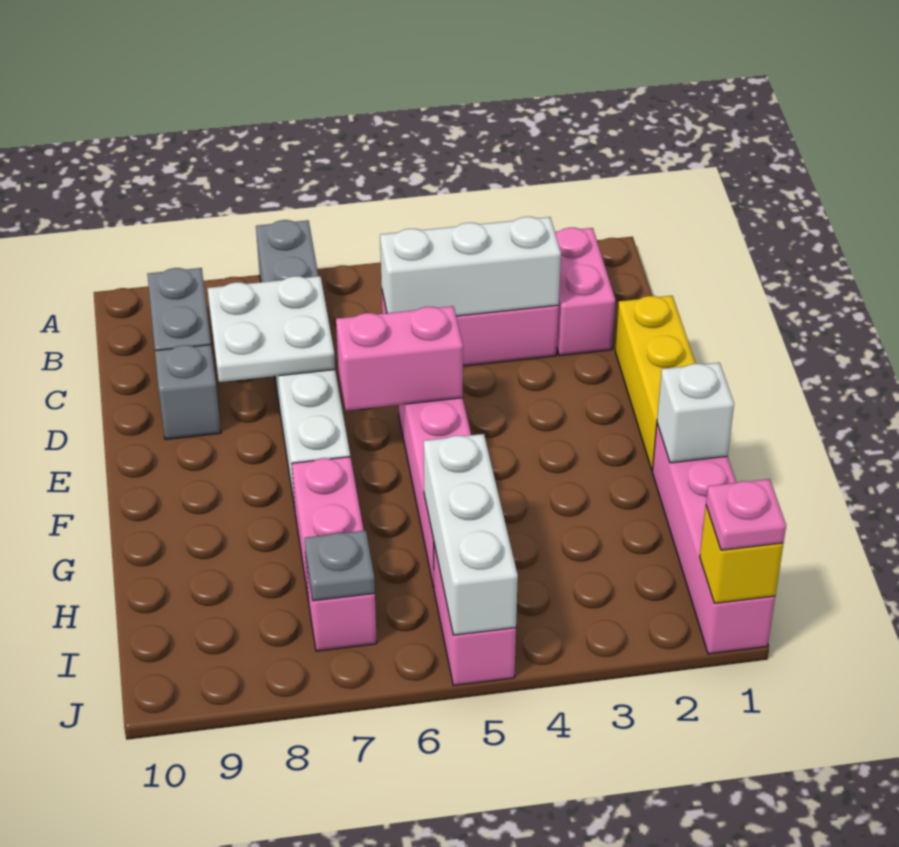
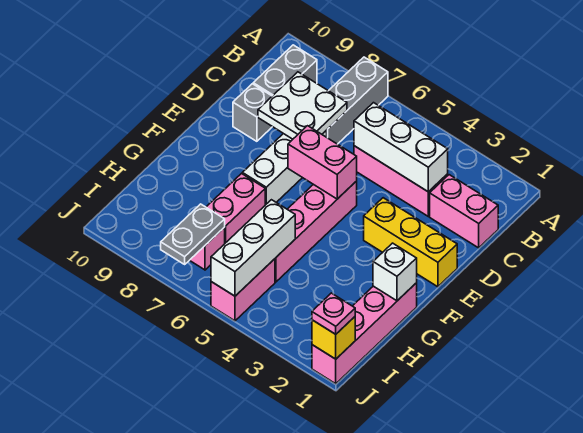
pink brick B2:C2 level 1 -> pink brick C1:C2 level 1
yellow brick D1:F1 level 1 -> yellow brick E1:E3 level 1
grey plate I7 level 2 -> grey plate I7:J7 level 2

